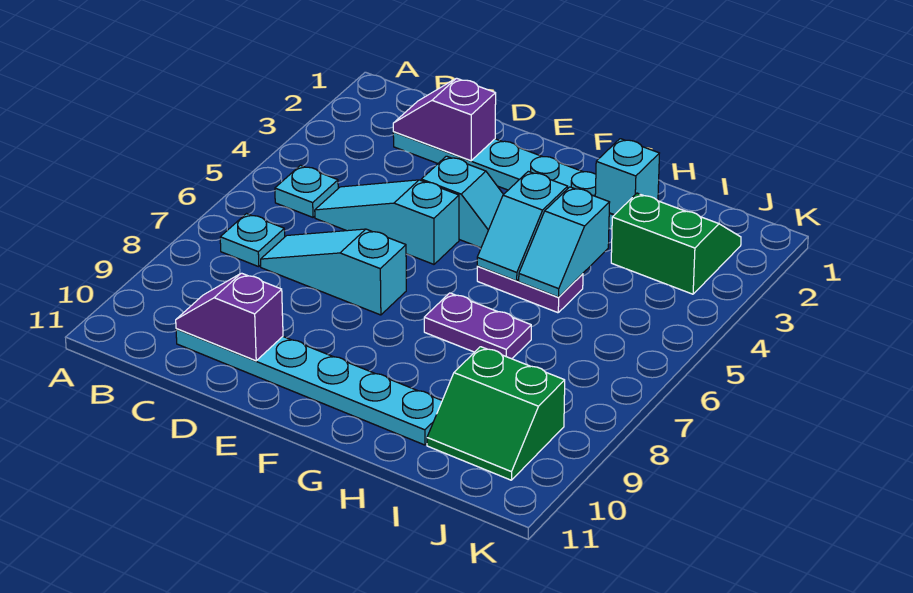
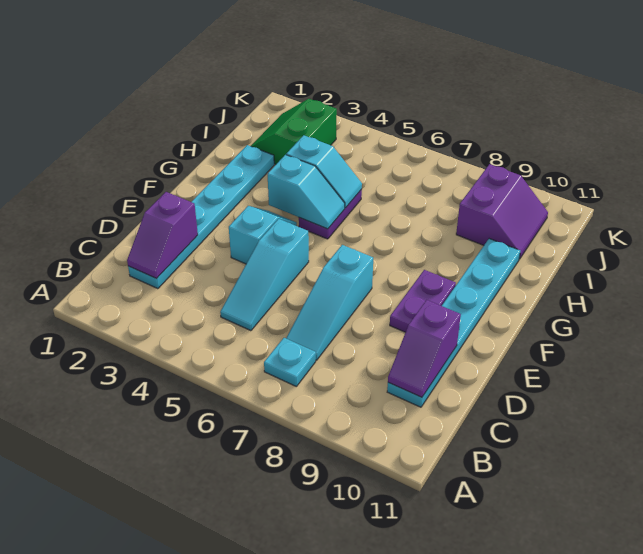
cyan plate B5 level 1 -> none
purple plate G7:H7 level 1 -> purple plate E9:F9 level 1
cyan brick H2 level 2 -> none
green slope I9:J10 level 1 top 9 -> purple slope I9:J10 level 1 top 9

